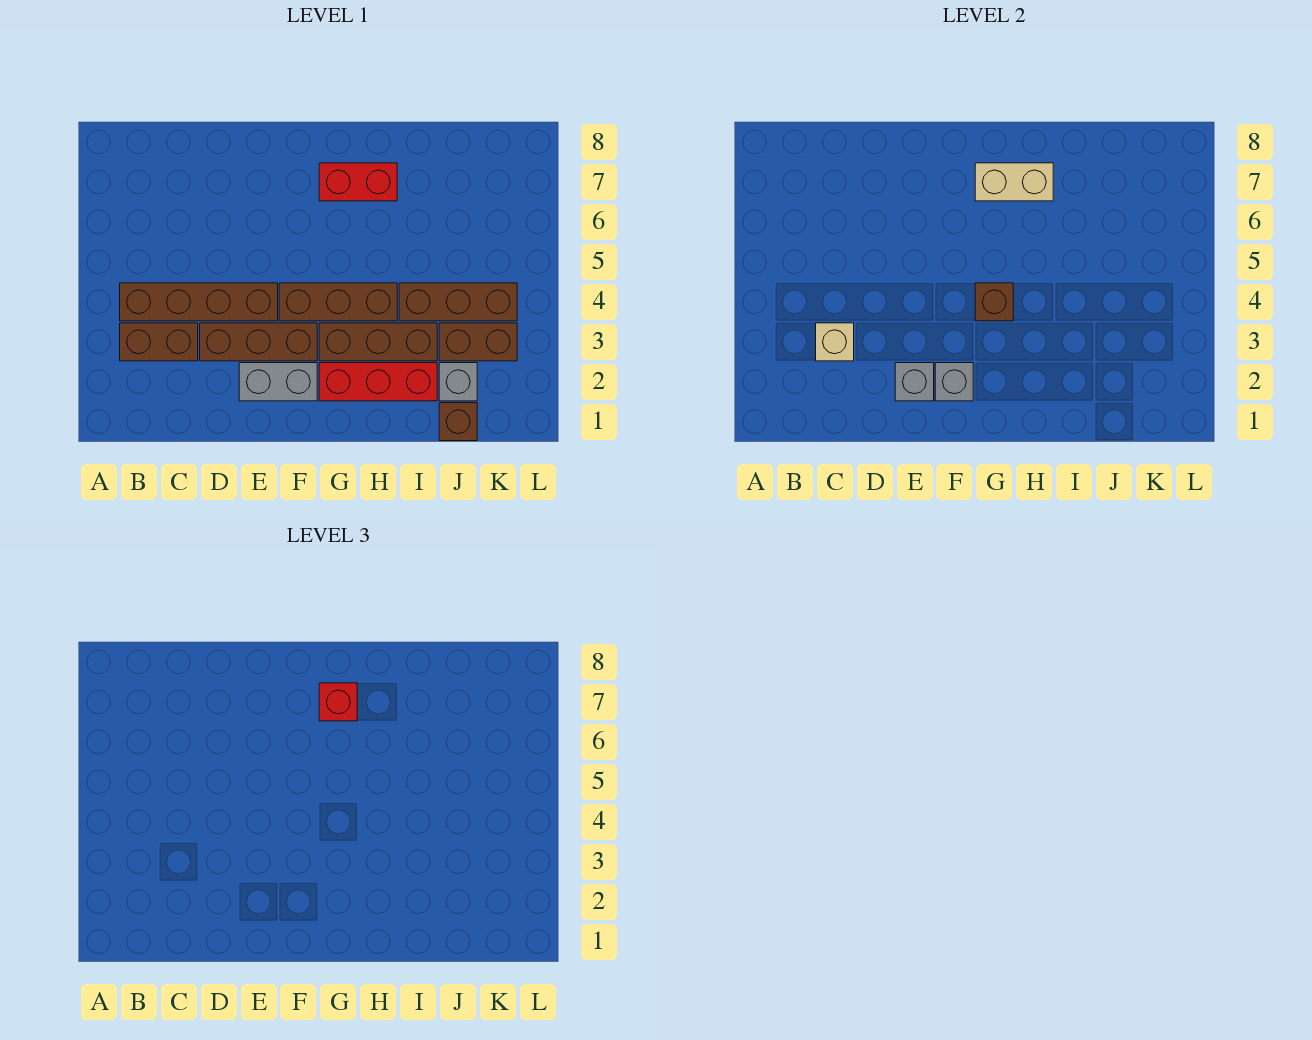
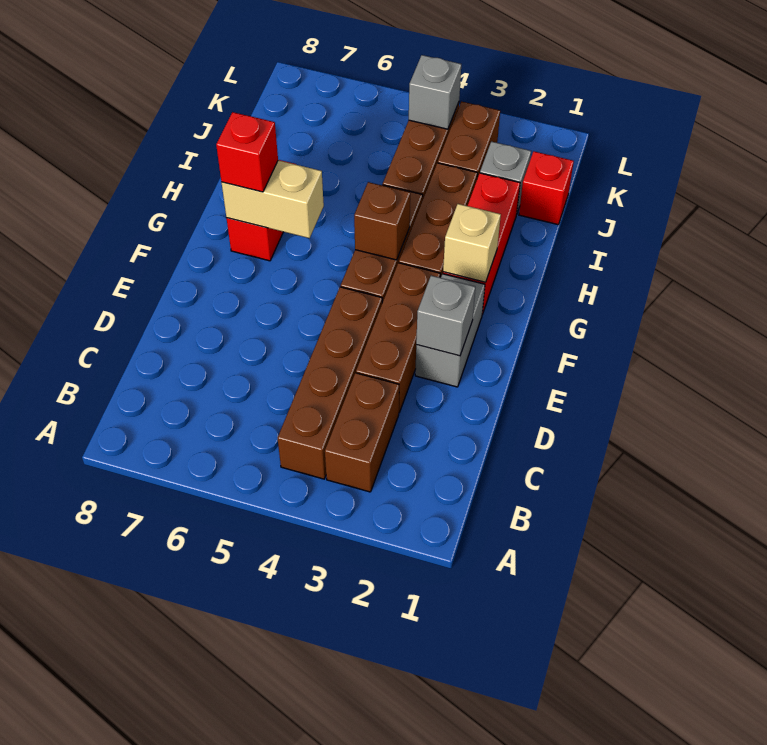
tan brick C3 level 2 -> tan brick G2 level 2
grey brick F2 level 2 -> grey brick K4 level 2
tan brick G7:H7 level 2 -> tan brick G6:G7 level 2
brown brick J1 level 1 -> red brick J1 level 1

